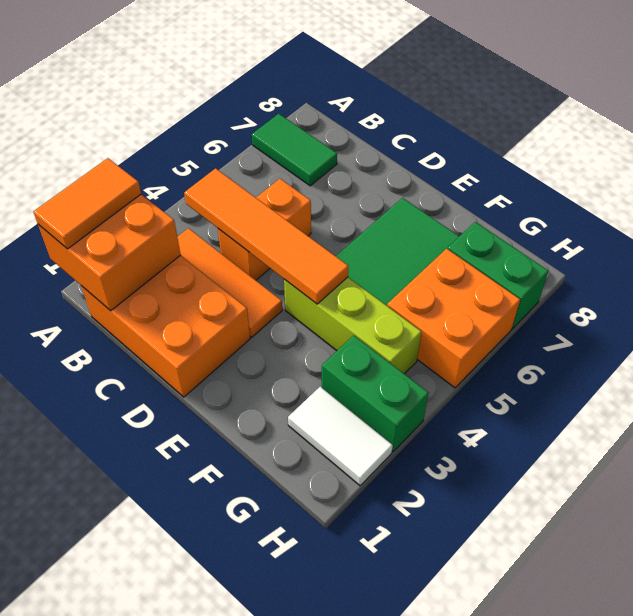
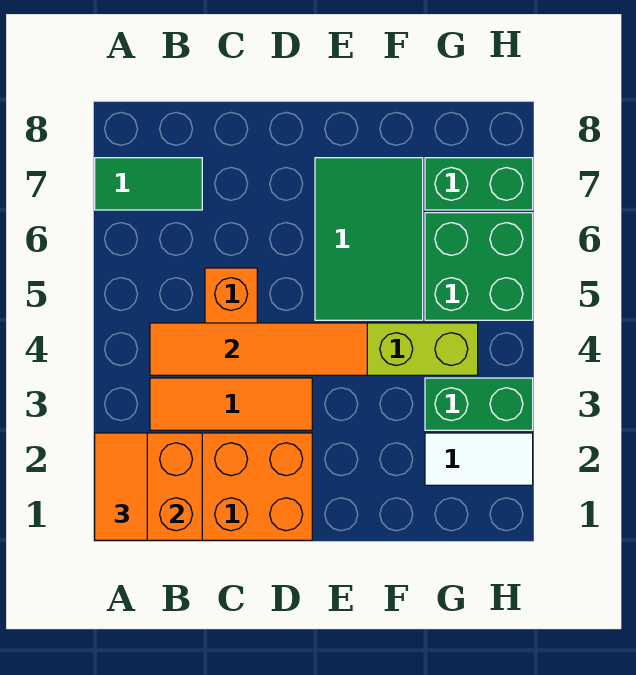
orange brick G5:H6 level 1 -> green brick G5:H6 level 1

